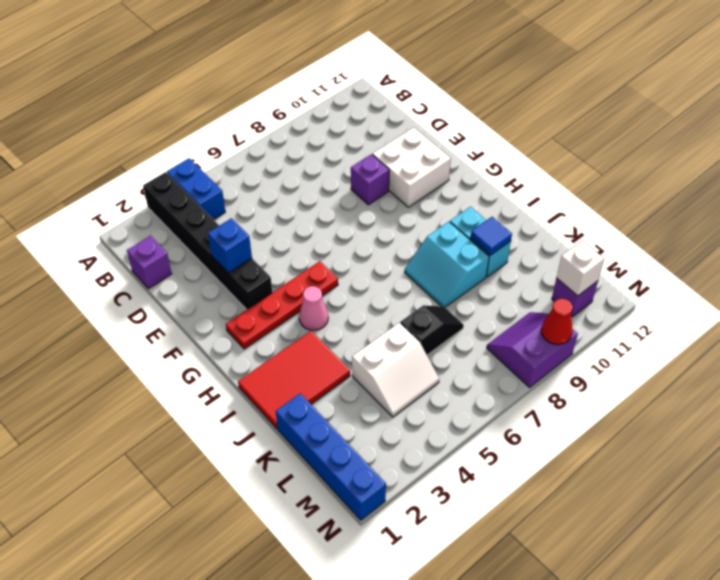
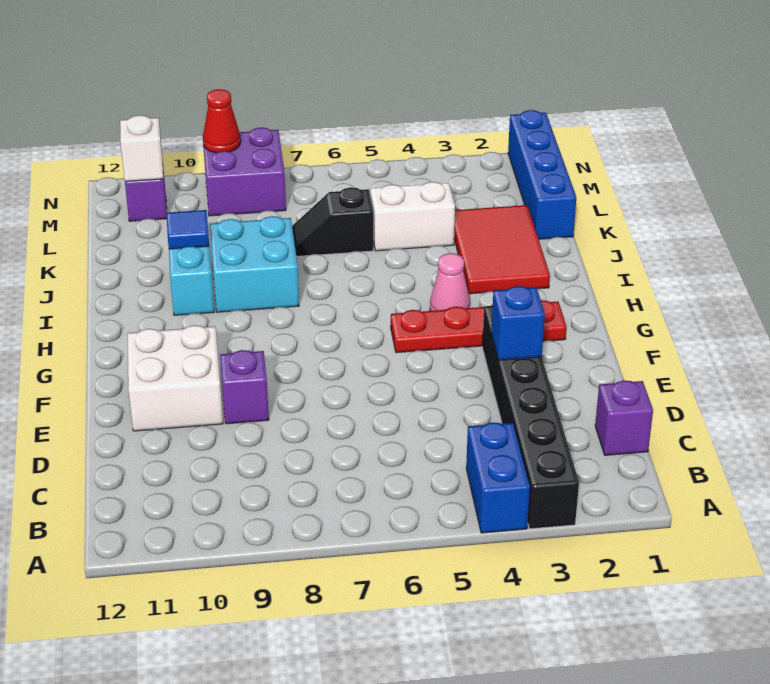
red tile I1:J3 level 1 -> red tile I2:K3 level 1
cyan slope I8:J9 level 1 top 9 -> cyan brick I8:J9 level 1
purple slope M8:N9 level 1 top N -> purple brick M8:N9 level 1

